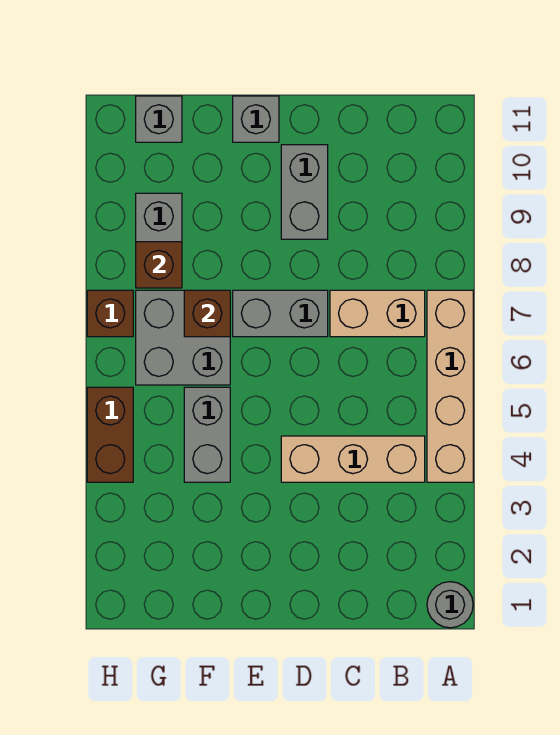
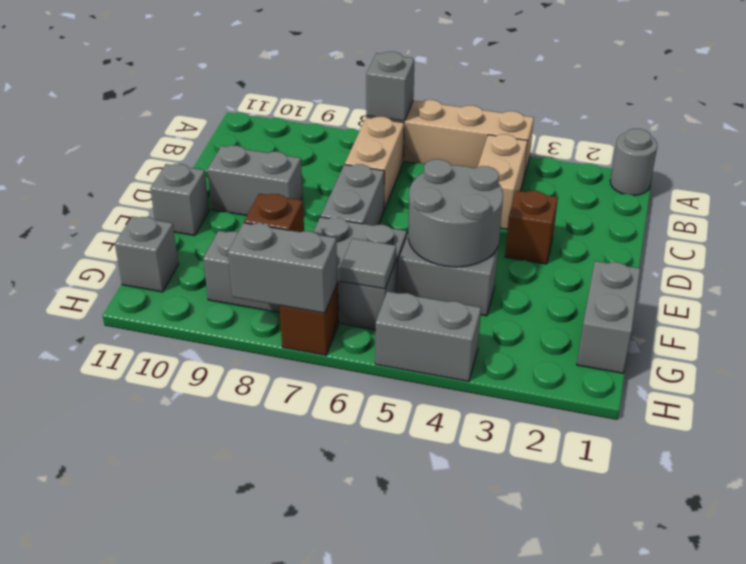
none -> grey brick A7 level 2
tan brick B4:D4 level 1 -> tan brick B4:C4 level 1
none -> grey round brick E4:F5 level 2
none -> grey brick F1:G1 level 1
brown brick F7 level 2 -> brown brick D3 level 1
none -> grey tile G6 level 2
brown brick H4:H5 level 1 -> grey brick H4:H5 level 1
none -> grey brick H7:H8 level 2

